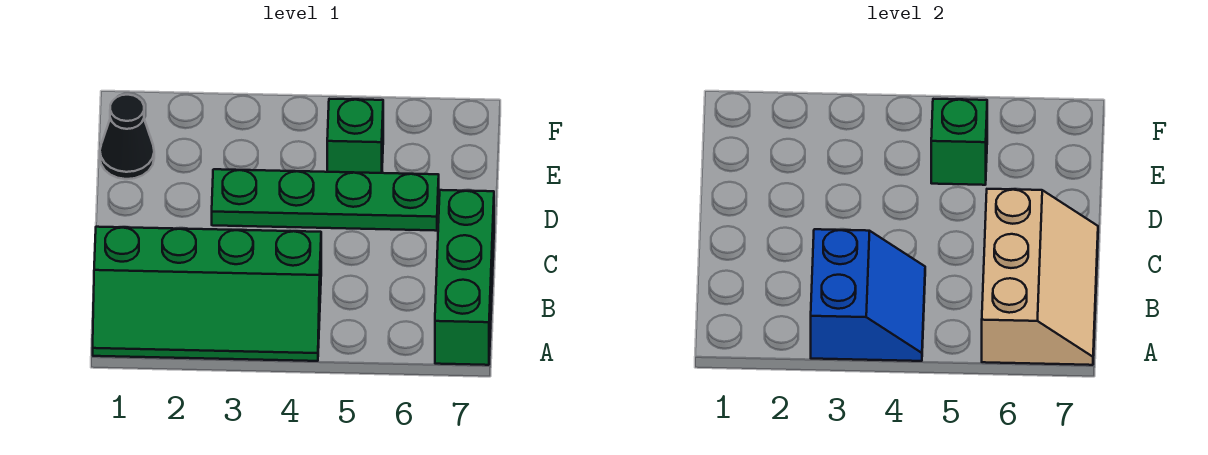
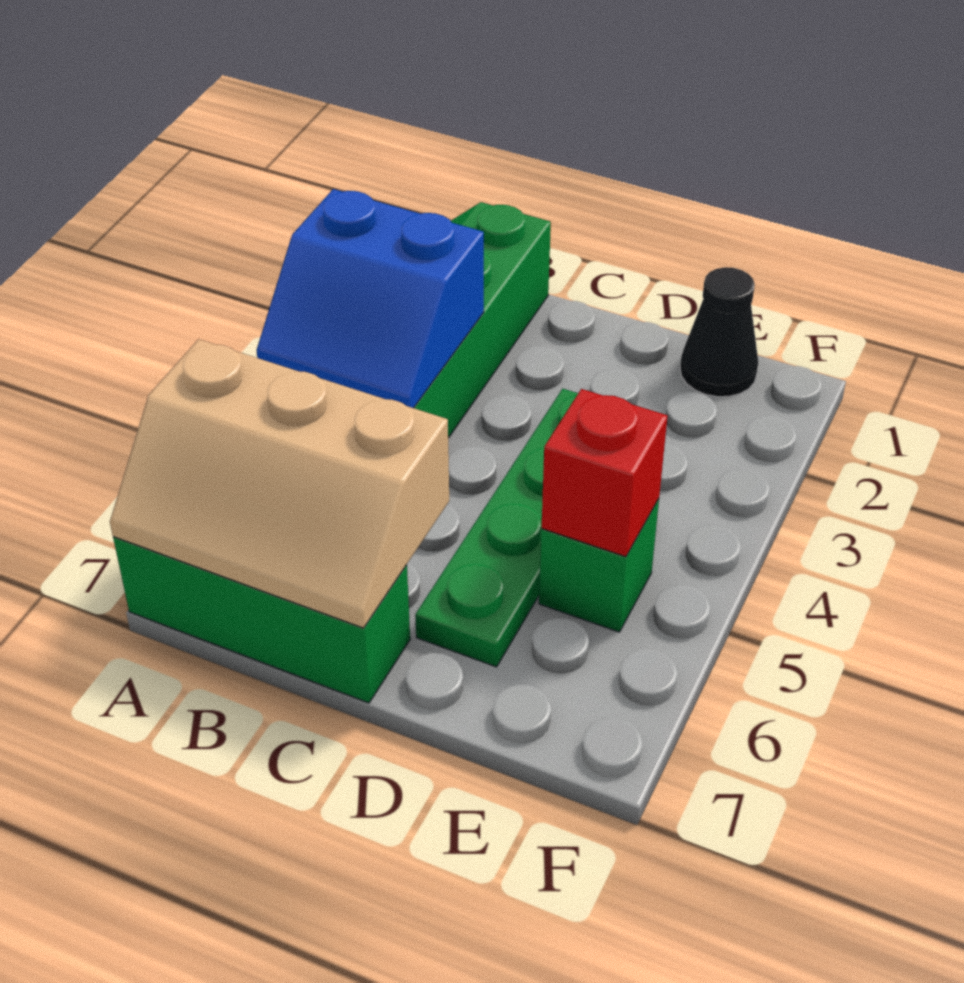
green brick E5 level 2 -> red brick E5 level 2

